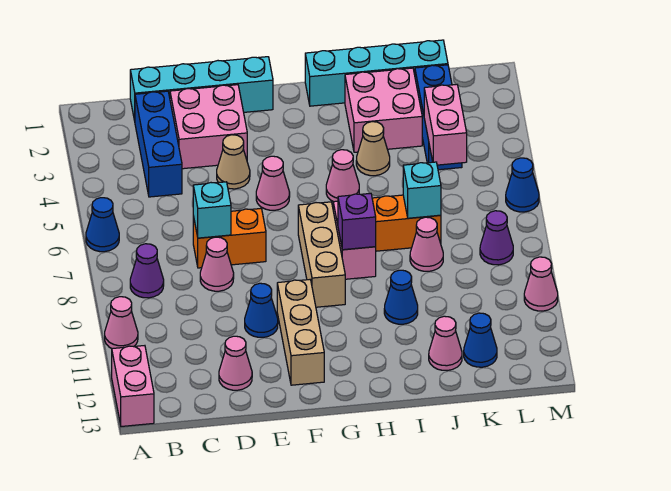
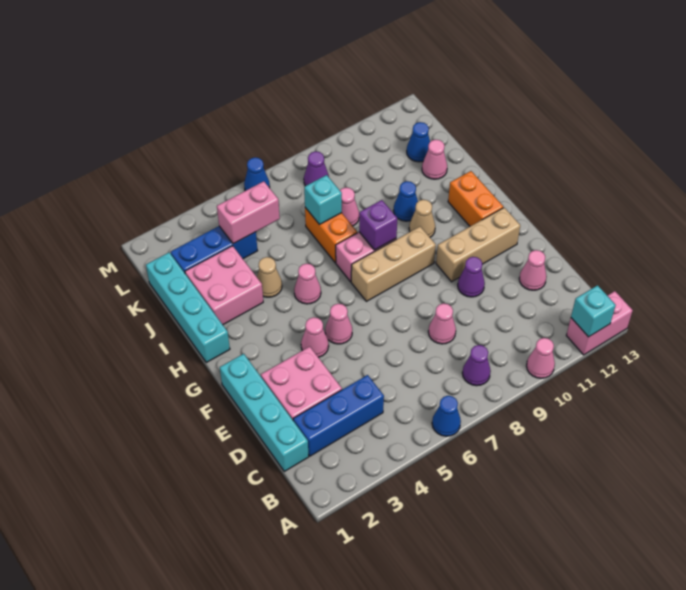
orange brick D7:E7 level 1 -> orange brick G12:H12 level 1
cyan brick D7 level 2 -> cyan brick A12 level 2
tan cone E4 level 1 -> tan cone H10 level 1
blue cone E10 level 1 -> purple cone E10 level 1
pink cone M10 level 1 -> pink cone F4 level 1

